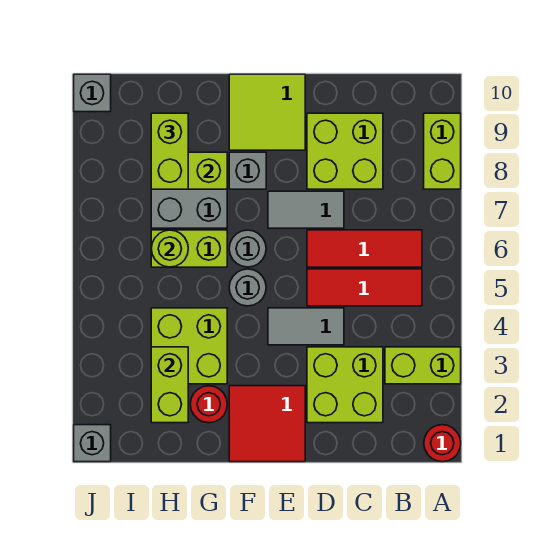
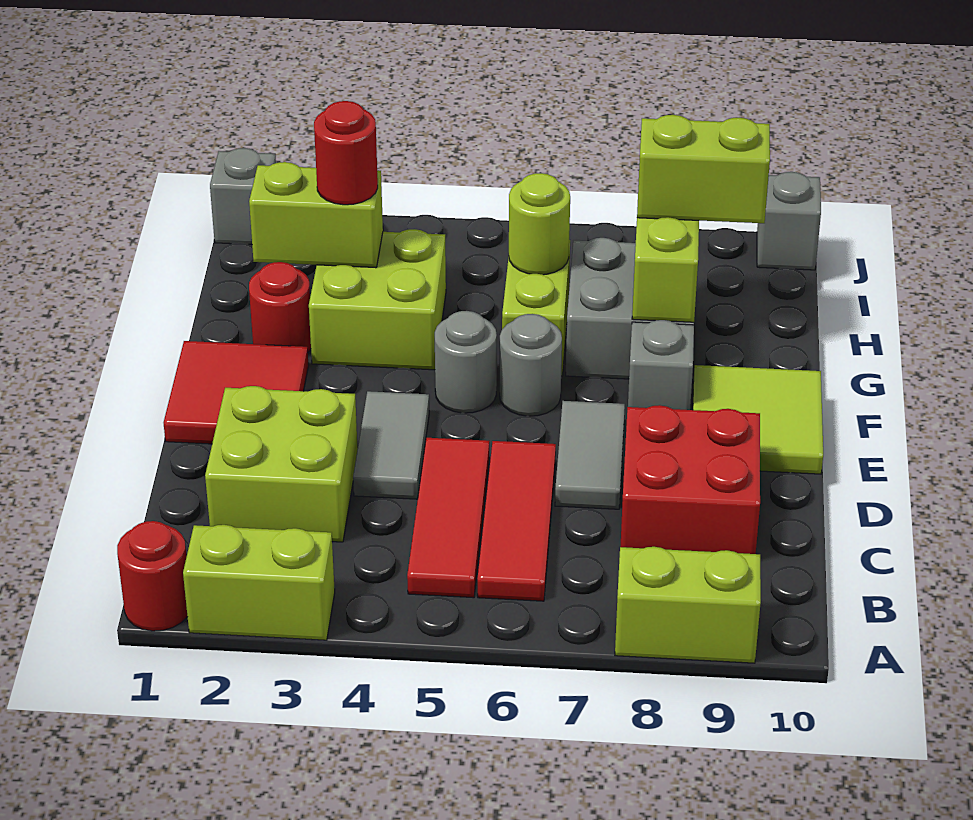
lime brick A3:B3 level 1 -> lime brick A2:A3 level 1
lime brick C8:D9 level 1 -> red brick C8:D9 level 1
none -> red round brick H3 level 3

